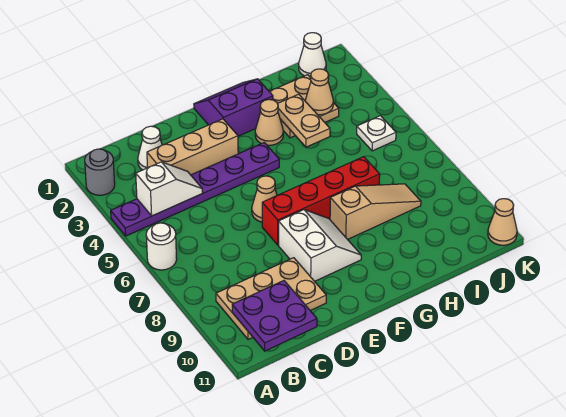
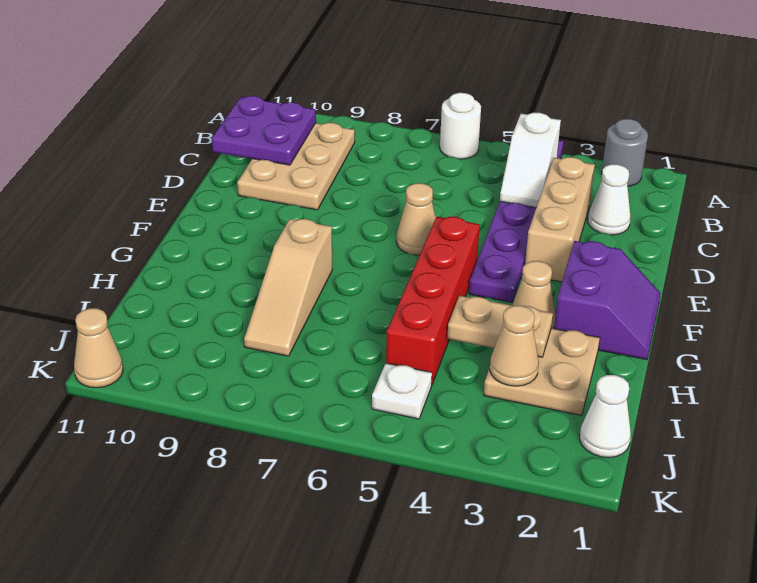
red brick E7:H7 level 1 -> red brick F5:I5 level 1
white slope E8:F9 level 1 top E -> none

